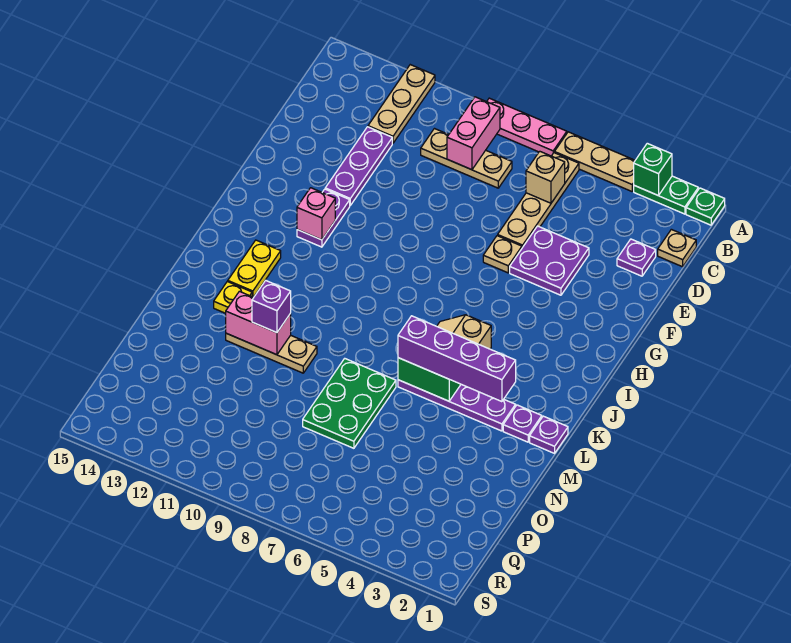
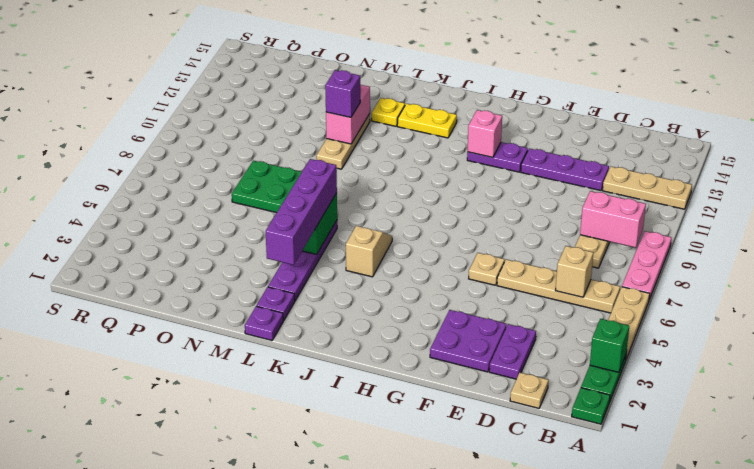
purple plate D2 level 1 -> purple plate D2:D3 level 1
purple plate E4:F5 level 1 -> purple plate E2:F3 level 1

